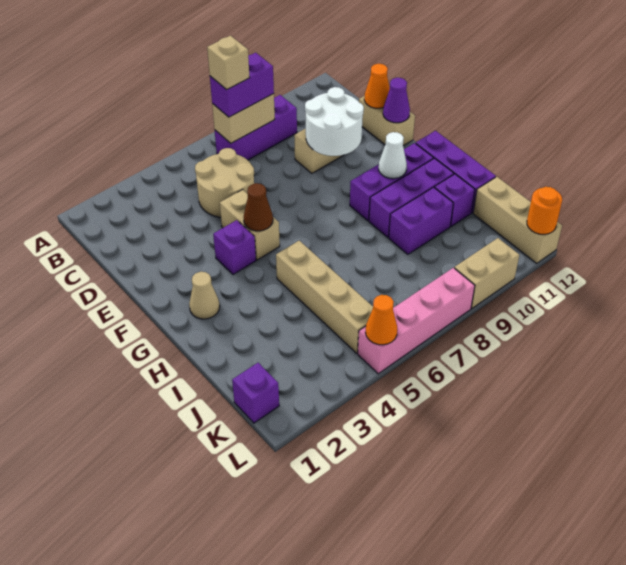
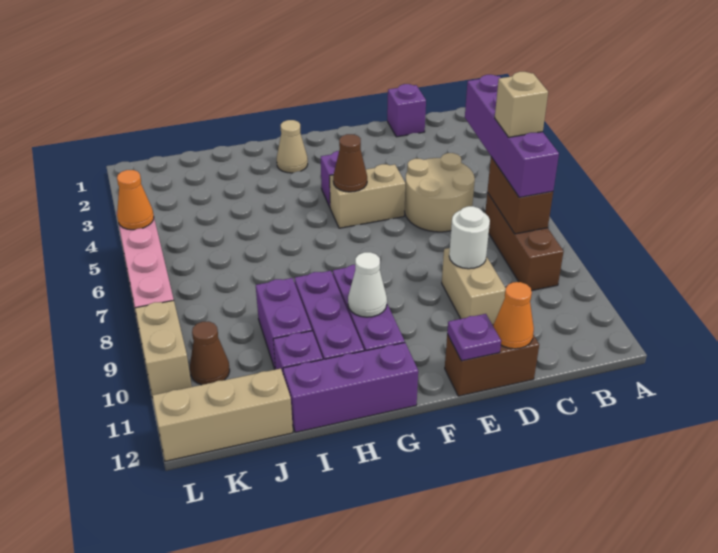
purple brick B7:B9 level 1 -> brown brick B7:B9 level 1
tan brick B7:B8 level 2 -> brown brick B7:B8 level 2
purple brick B7:B8 level 3 -> purple brick B5:B8 level 3
white round brick D9:E10 level 2 -> white round brick D9 level 2
tan brick D12:E12 level 1 -> brown brick D12:E12 level 1
purple cone E12 level 2 -> purple plate E12 level 2
tan brick H5:K5 level 1 -> none
purple brick K1 level 1 -> purple brick C1 level 1
none -> brown cone K10 level 1
orange round brick L12 level 2 -> none

